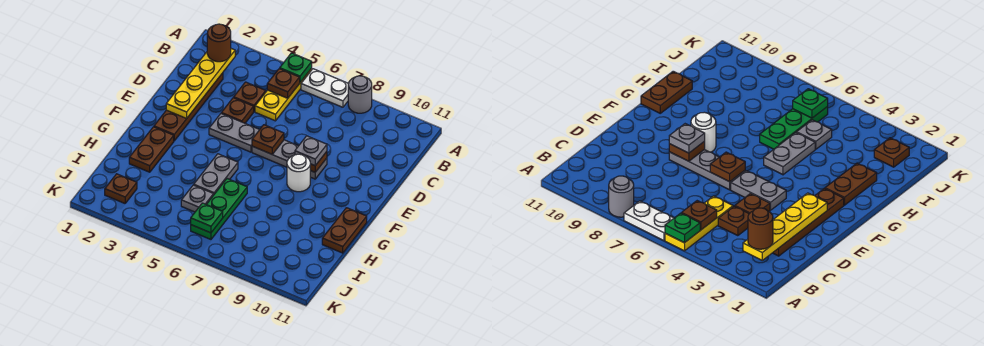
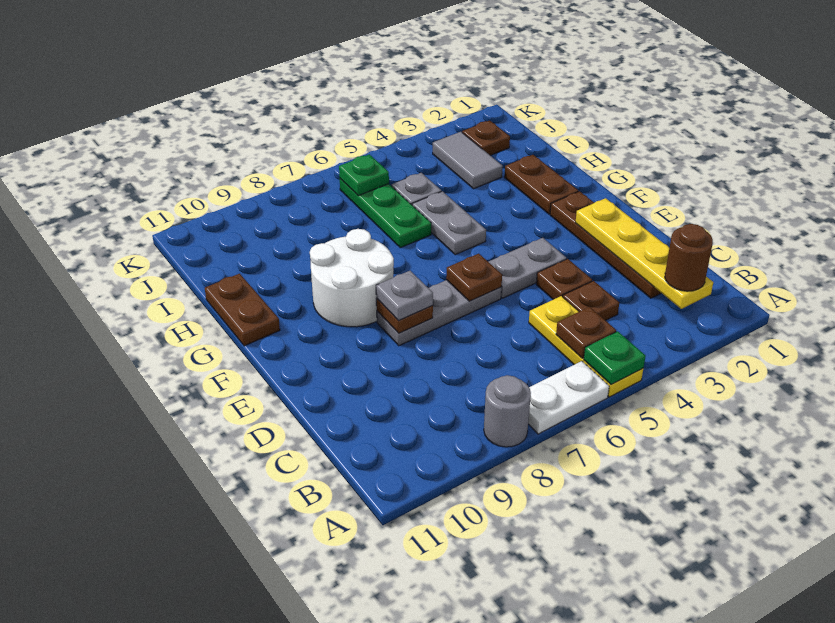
white round brick F8 level 1 -> white round brick F8:G9 level 1
none -> grey tile I3:J3 level 1

